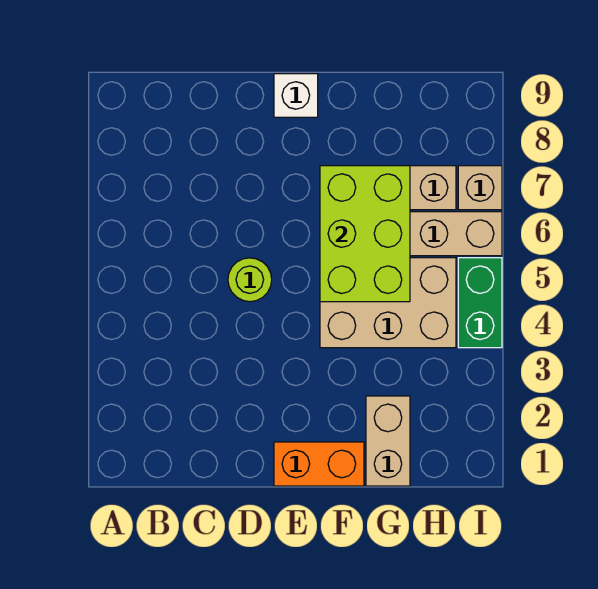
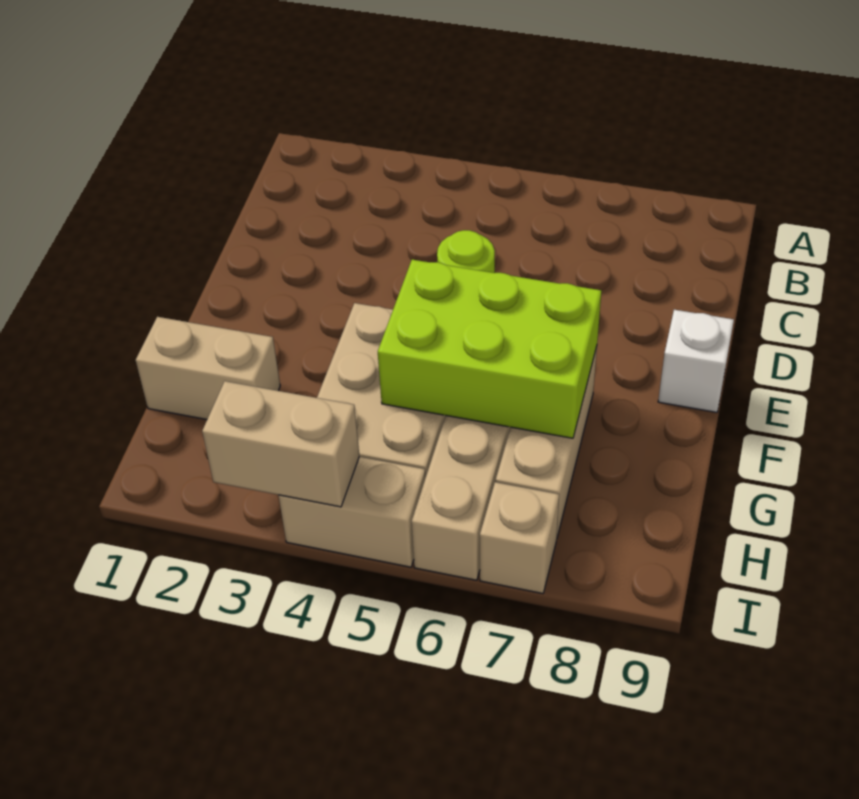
orange brick E1:F1 level 1 -> none
none -> tan brick I3:I4 level 2
green brick I4:I5 level 1 -> tan brick I4:I5 level 1

